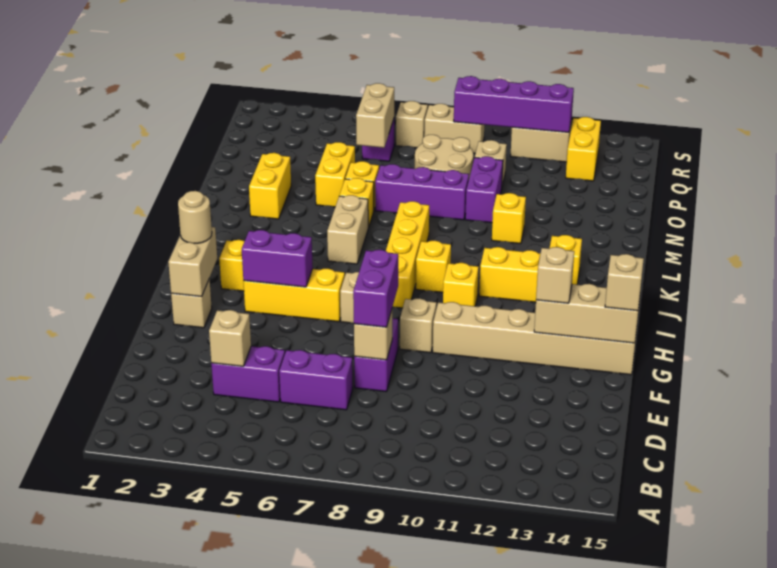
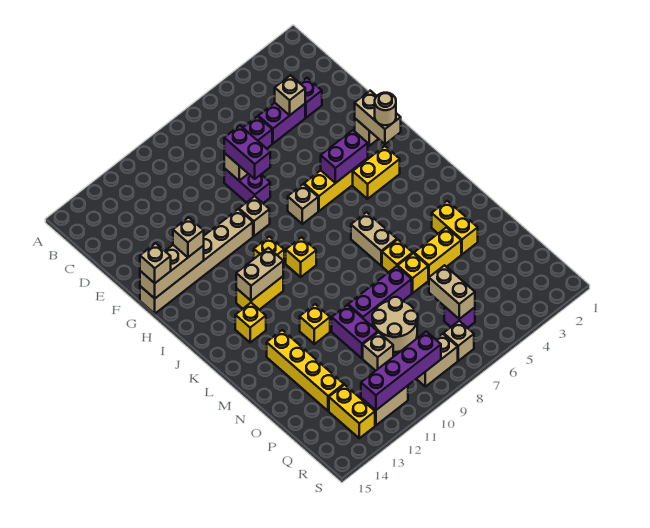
none -> purple brick D3 level 1
yellow brick I8:L8 level 1 -> yellow brick M13:P13 level 1
none -> tan brick J11:J12 level 2
yellow brick N5:O5 level 1 -> yellow brick N4:N5 level 1

